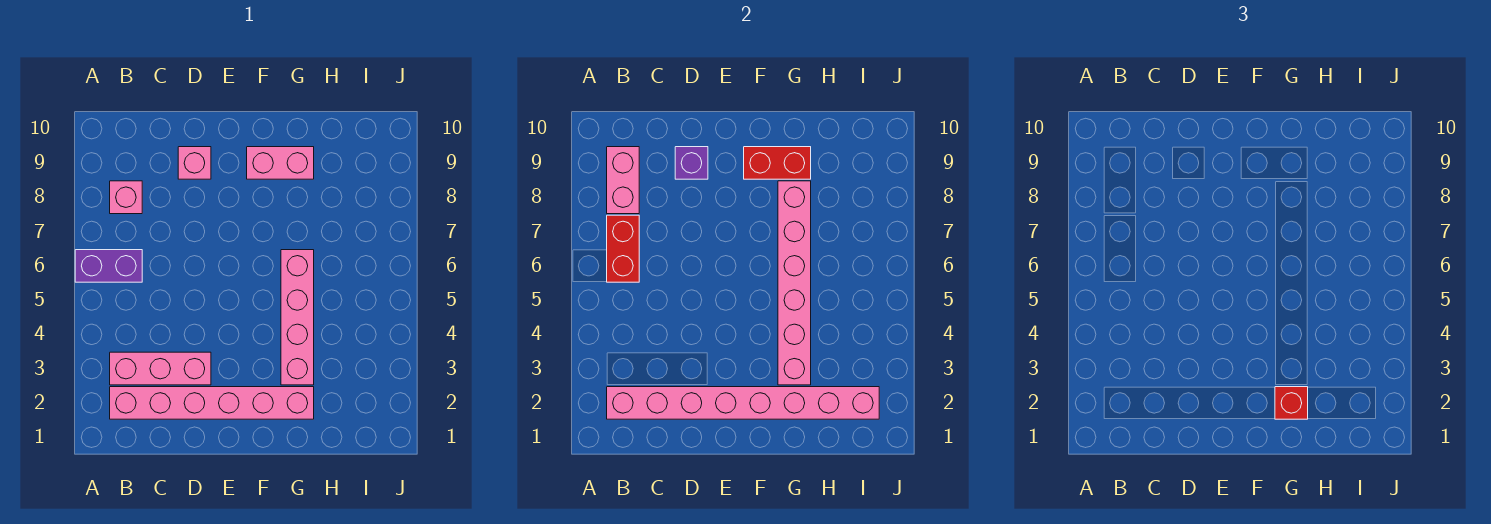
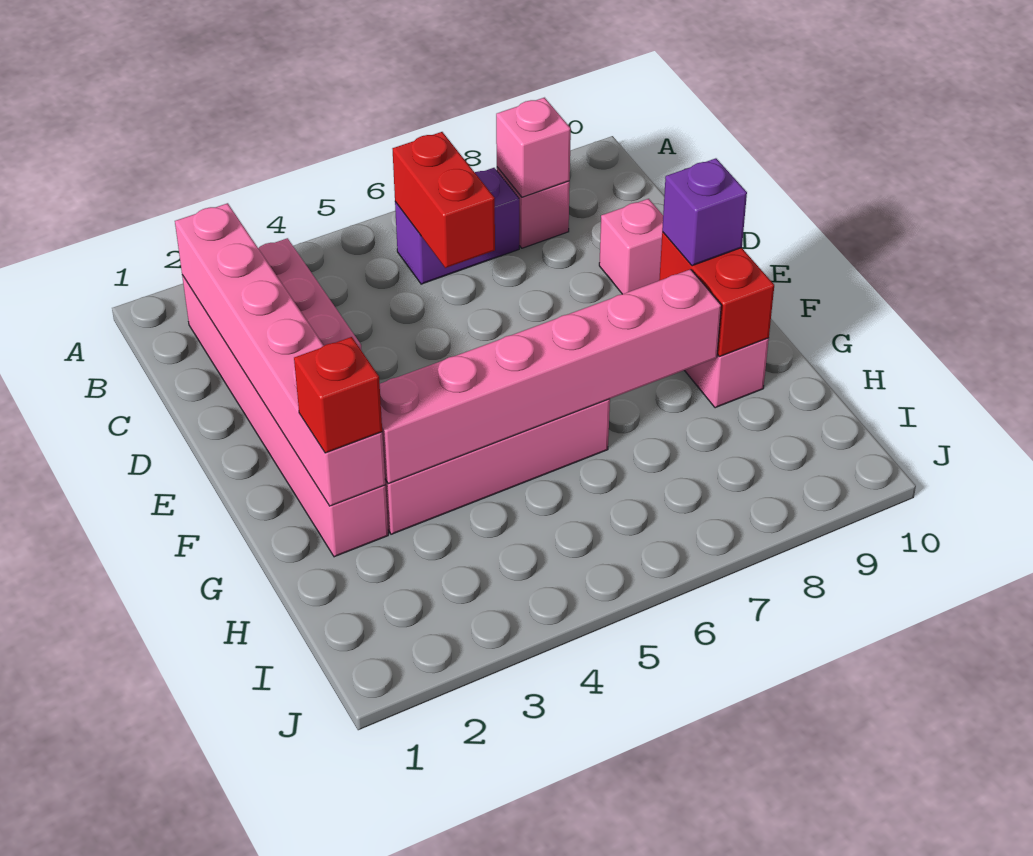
purple brick A6:B6 level 1 -> purple brick B6:B7 level 1
pink brick B2:I2 level 2 -> pink brick B2:G2 level 2
red brick B6:B7 level 2 -> red brick B6:C6 level 2
pink brick B8:B9 level 2 -> pink brick B8 level 2
purple brick D9 level 2 -> purple brick F9 level 3

